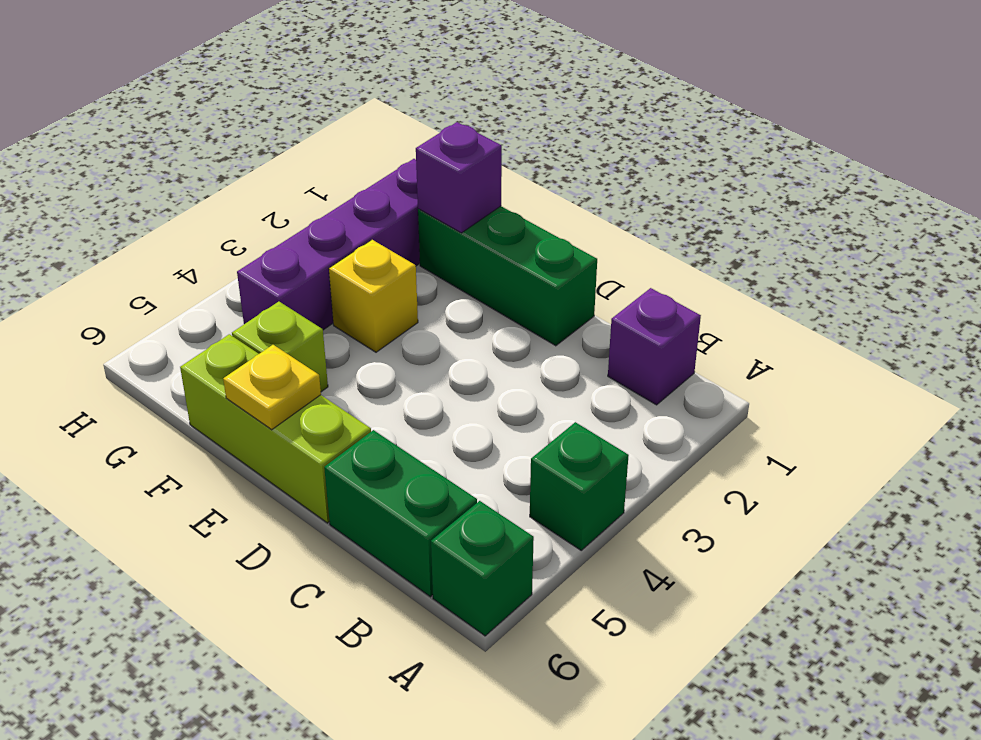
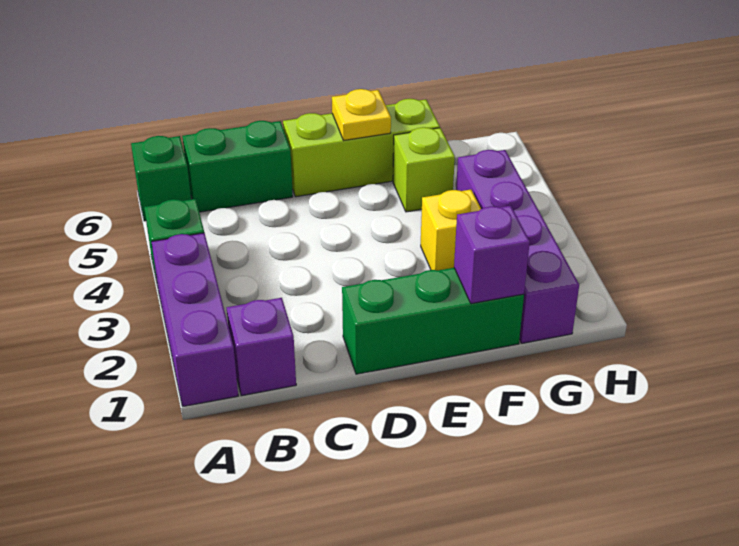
none -> purple brick A1:A3 level 1

